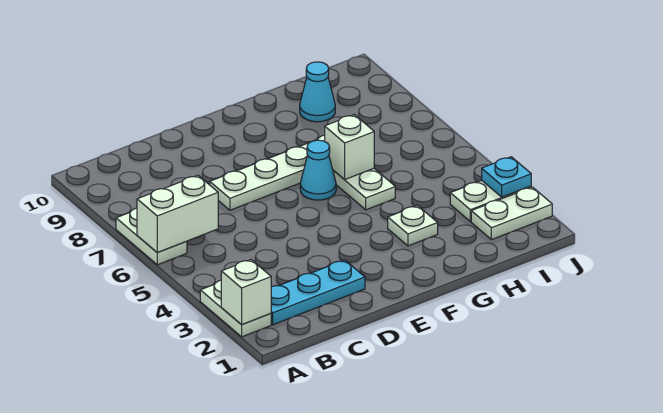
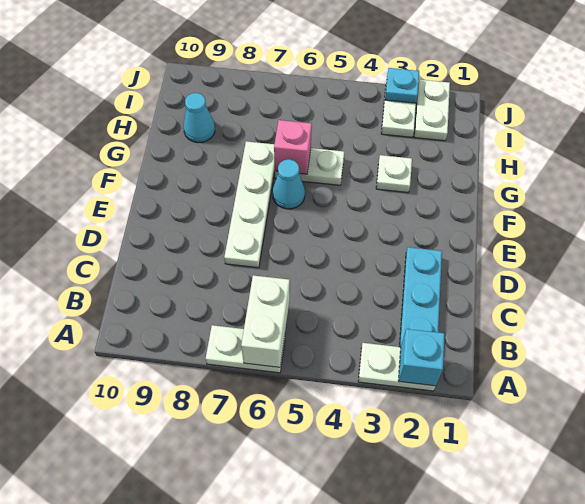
white brick A2 level 2 -> cyan brick A2 level 2
white brick G6 level 2 -> pink brick G6 level 2

